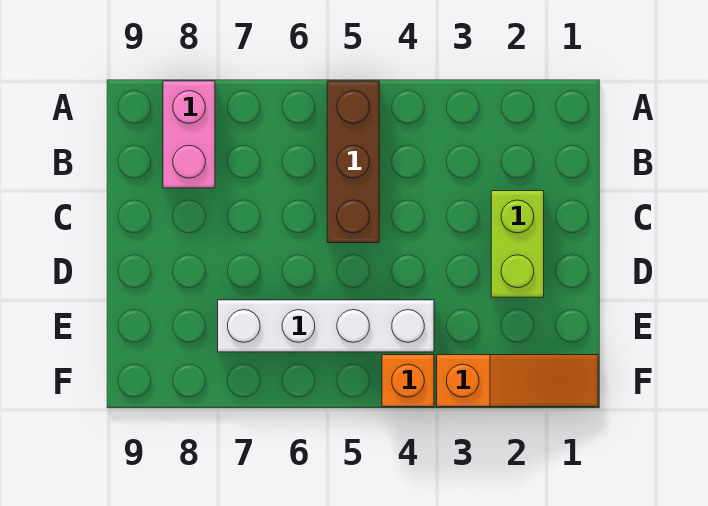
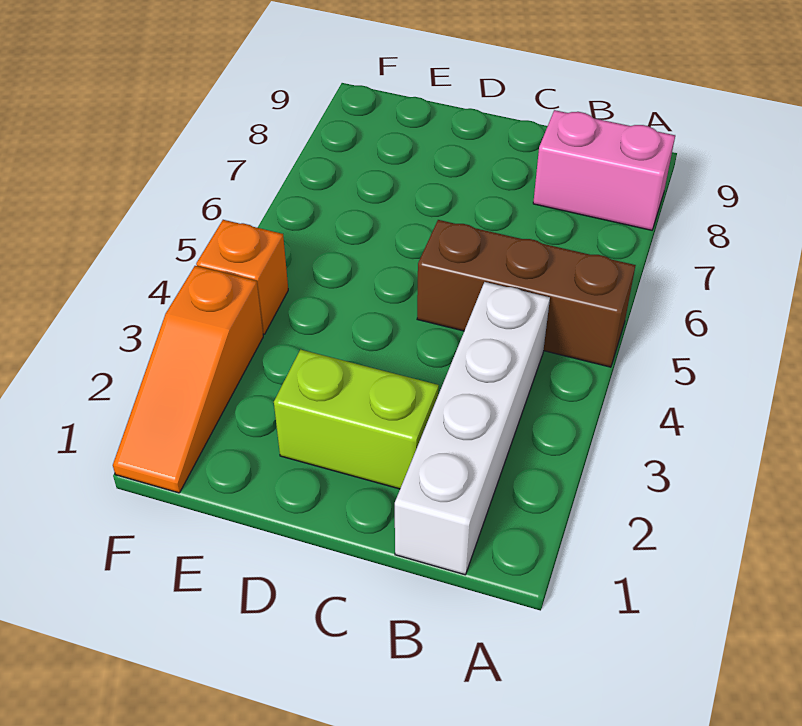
white brick E4:E7 level 1 -> white brick B1:B4 level 1

